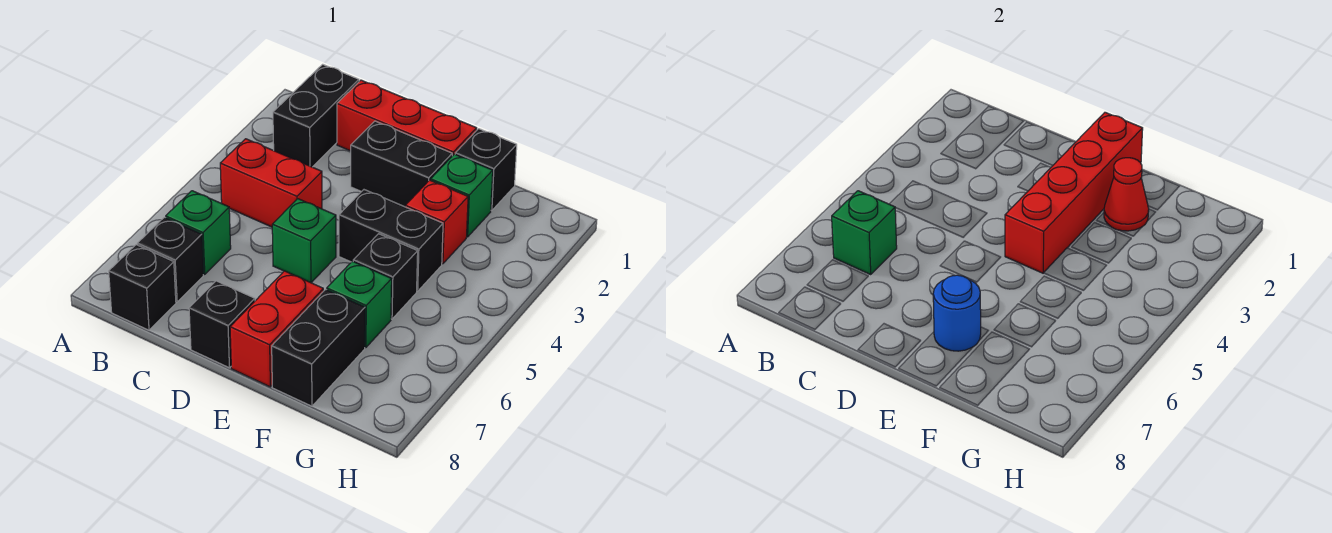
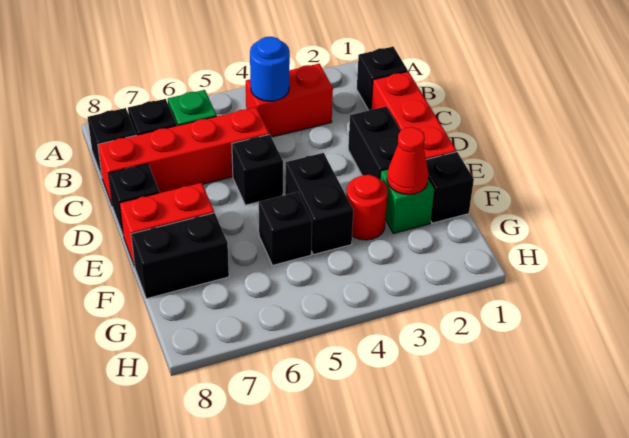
black brick B1:B2 level 1 -> black brick B1 level 1
red brick B4:C4 level 1 -> red brick B3:B4 level 1
green brick B6 level 2 -> none
green brick D5 level 1 -> black brick D5 level 1
red brick E1:E4 level 2 -> red brick C5:C8 level 1
blue round brick E7 level 2 -> blue round brick B4 level 2
red brick F3 level 1 -> red round brick F3 level 1
green brick F6 level 1 -> none

